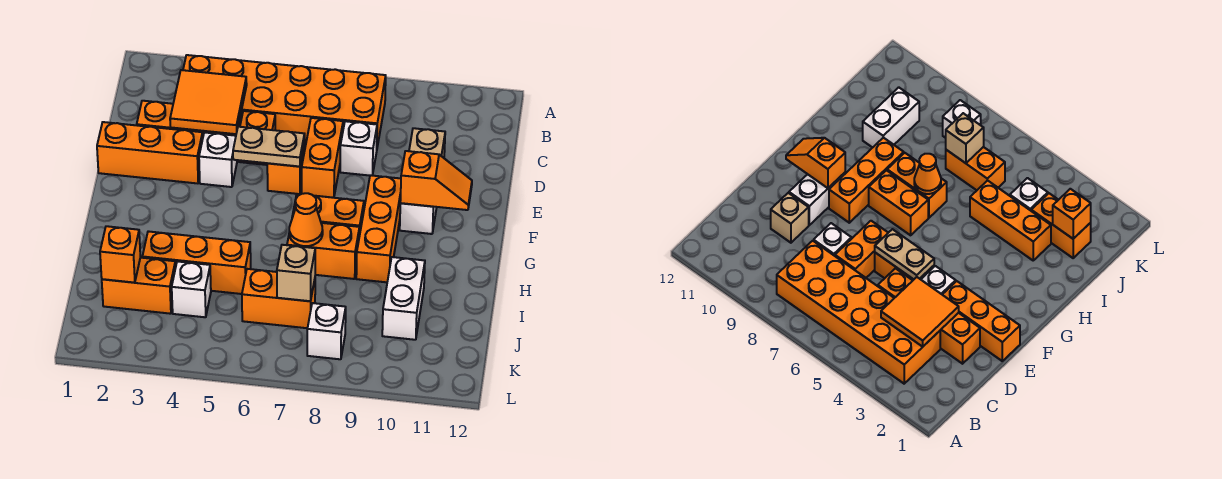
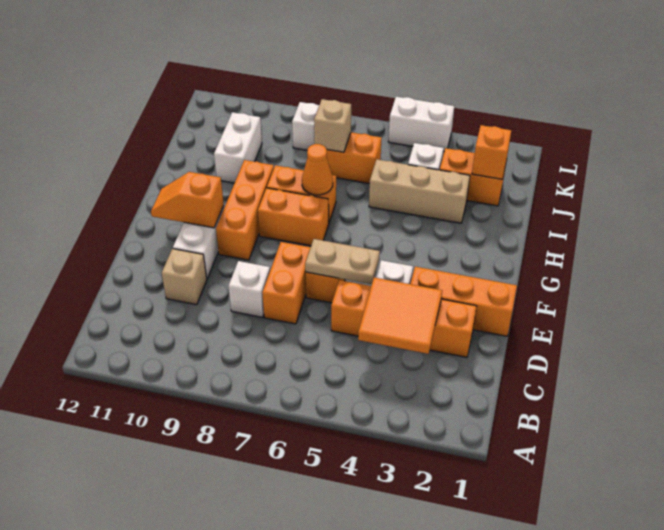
orange brick B3:C8 level 1 -> none
orange brick I3:I5 level 1 -> tan brick I3:I5 level 1
none -> white brick L4:L5 level 1

